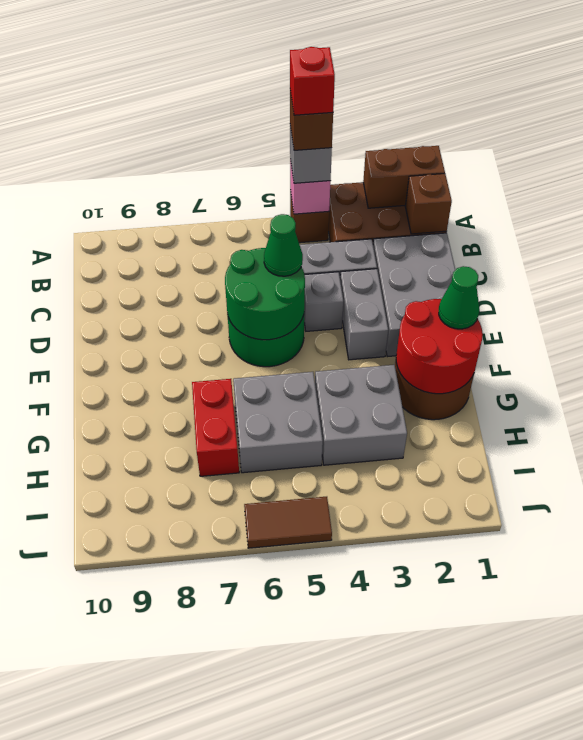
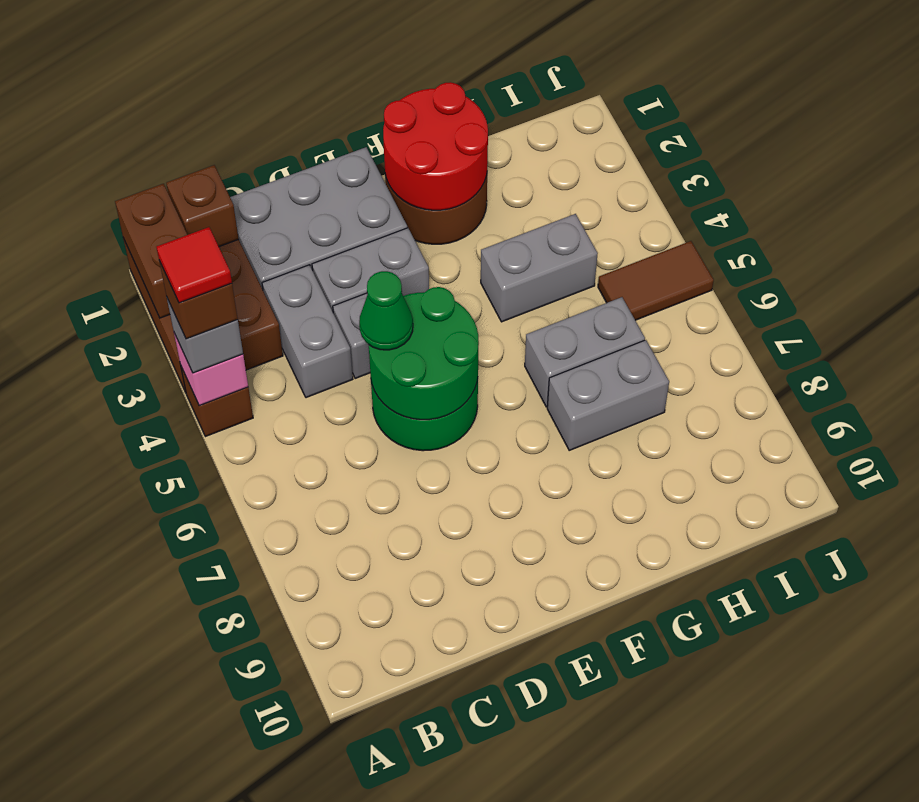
red brick A4 level 5 -> red tile A4 level 5
green cone F1 level 3 -> none
grey brick G3:H4 level 1 -> grey brick G4:H4 level 1
grey brick G5:H6 level 1 -> grey brick G6:H6 level 1
red brick G7:H7 level 1 -> grey brick G7:H7 level 1
brown tile J5:J6 level 1 -> brown tile I5:J5 level 1

